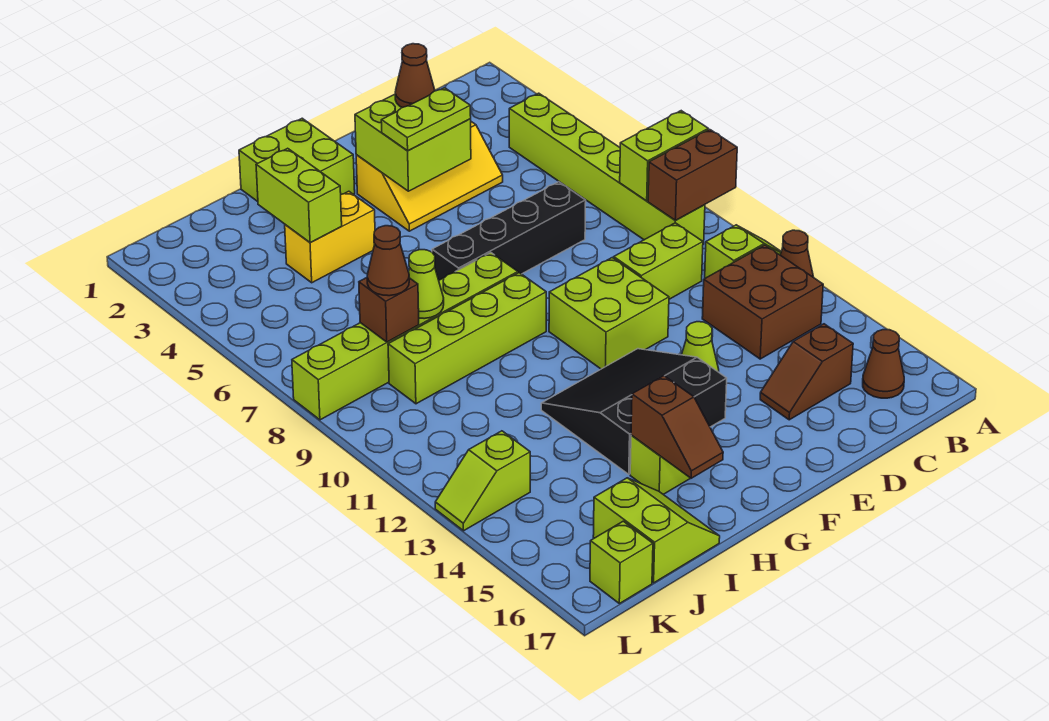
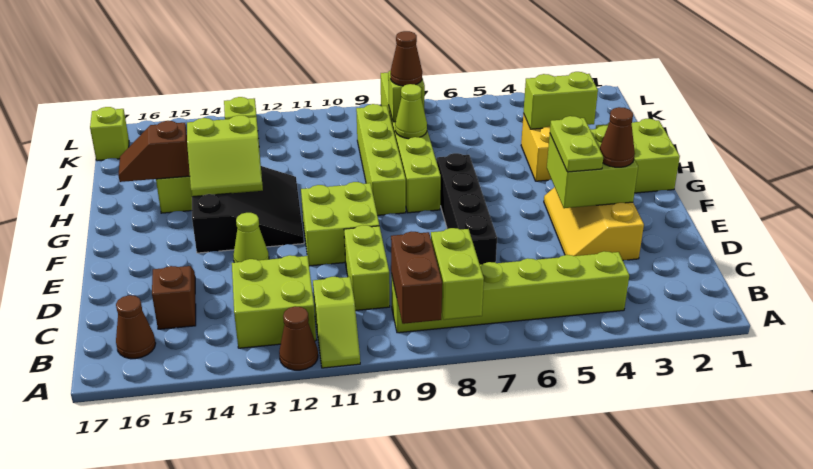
brown brick B12:C13 level 1 -> lime brick B12:C13 level 1
lime slope I16:J17 level 1 top J -> lime slope G13:H14 level 2 top H
brown brick J8 level 2 -> lime brick J8 level 2

